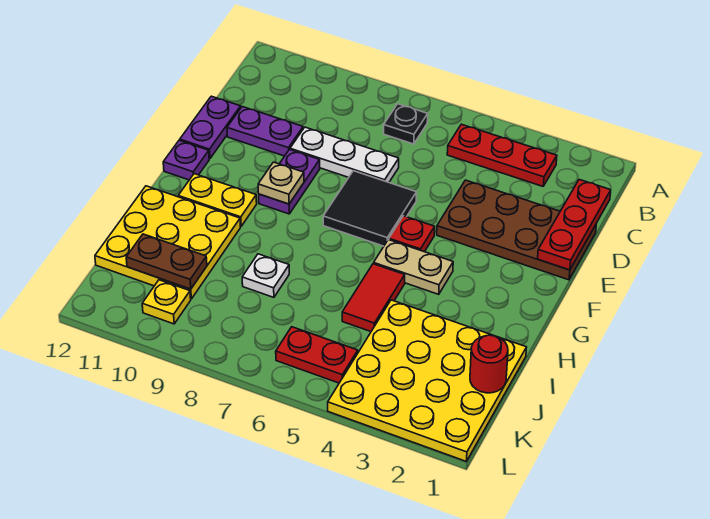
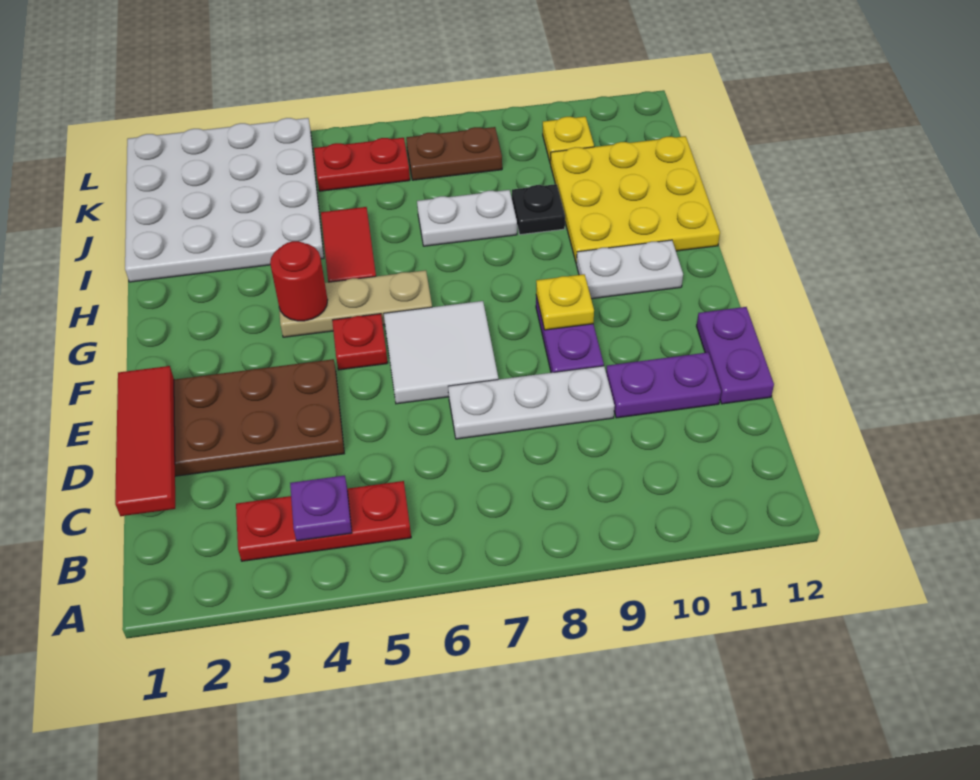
black plate B7 level 1 -> black plate I9 level 1
red plate C1:E1 level 2 -> red tile C1:E1 level 2
black tile E6:F7 level 1 -> white tile E6:F7 level 1
tan plate F9 level 2 -> yellow plate F9 level 2
purple plate F12 level 1 -> purple plate B4 level 2
tan plate G4:G5 level 1 -> tan plate G4:G6 level 1
yellow plate G10:G11 level 1 -> white plate G10:G11 level 1
yellow plate I1:L4 level 1 -> white plate I1:L4 level 1
white plate I8 level 1 -> white plate I7:I8 level 1
red round brick J1 level 2 -> red round brick G4 level 2
brown plate J10:J11 level 2 -> brown plate K7:K8 level 1

